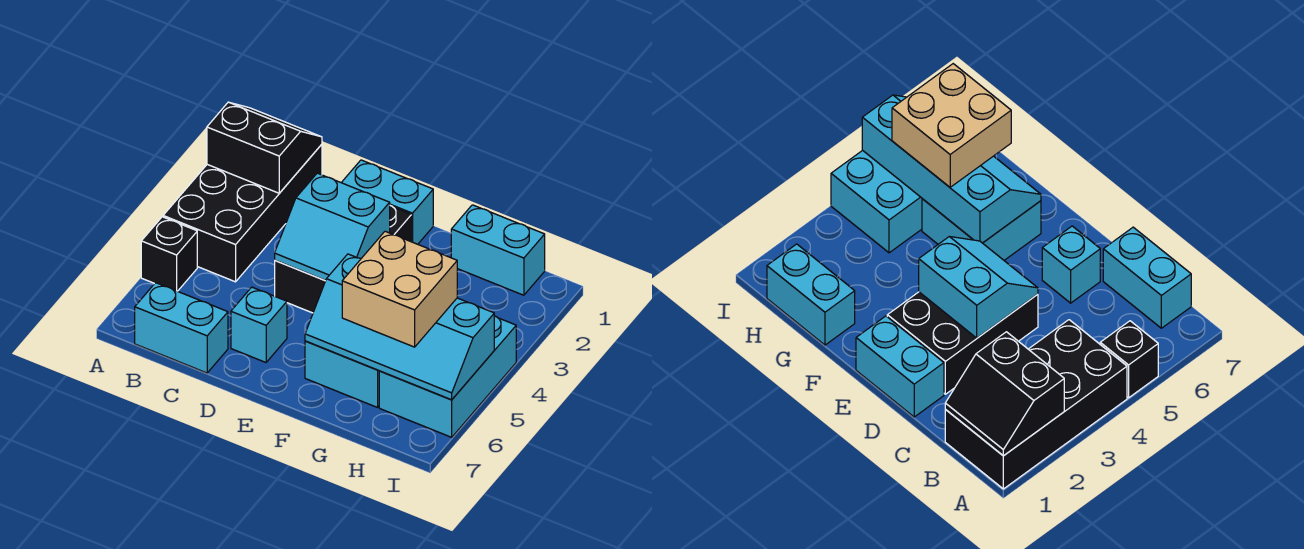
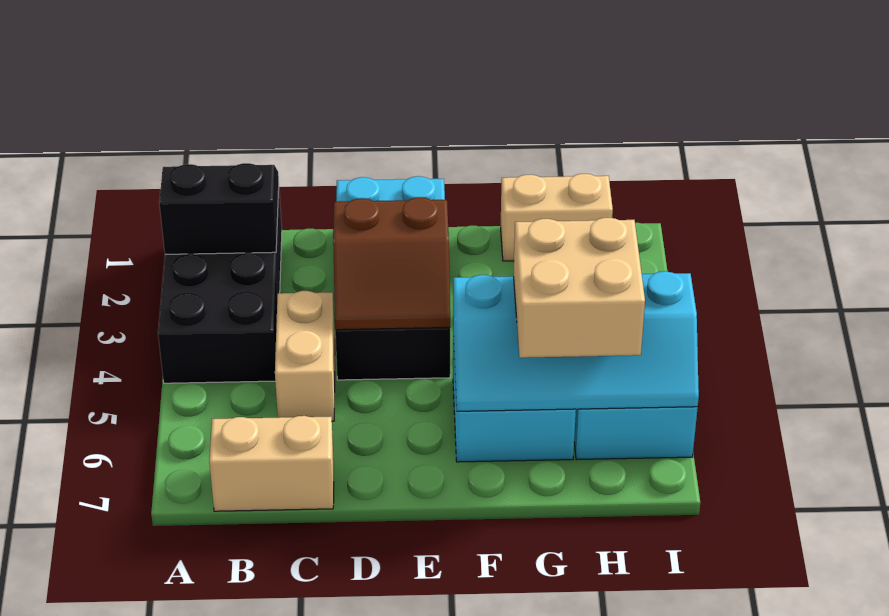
black brick A5 level 1 -> none
cyan brick B7:C7 level 1 -> tan brick B7:C7 level 1
none -> tan brick C4:C5 level 1
cyan slope D3:E4 level 2 top 3 -> brown slope D3:E4 level 2 top 3
cyan brick D6 level 1 -> none
cyan brick G1:H1 level 1 -> tan brick G1:H1 level 1

